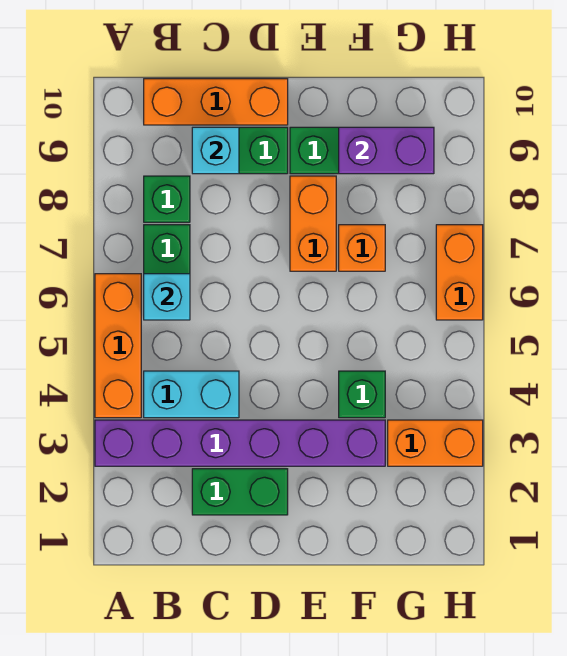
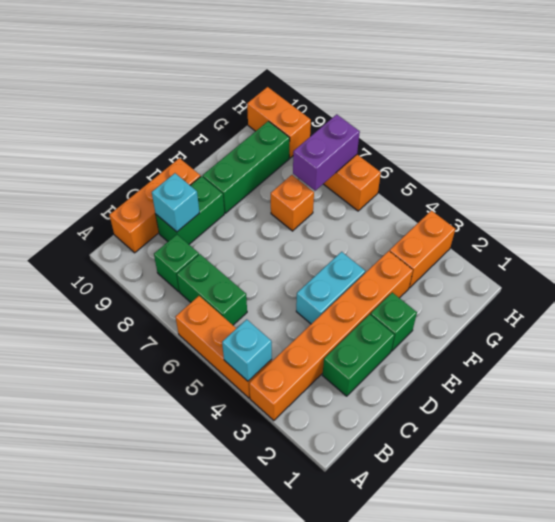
purple brick A3:F3 level 1 -> orange brick A3:F3 level 1
cyan brick B4:C4 level 1 -> cyan brick D4:E4 level 1
cyan brick B6 level 2 -> cyan brick A4 level 2
orange brick E7:E8 level 1 -> orange brick H9:H10 level 1
green brick F4 level 1 -> green brick E2 level 1
purple brick F9:G9 level 2 -> purple brick G7:H7 level 2

